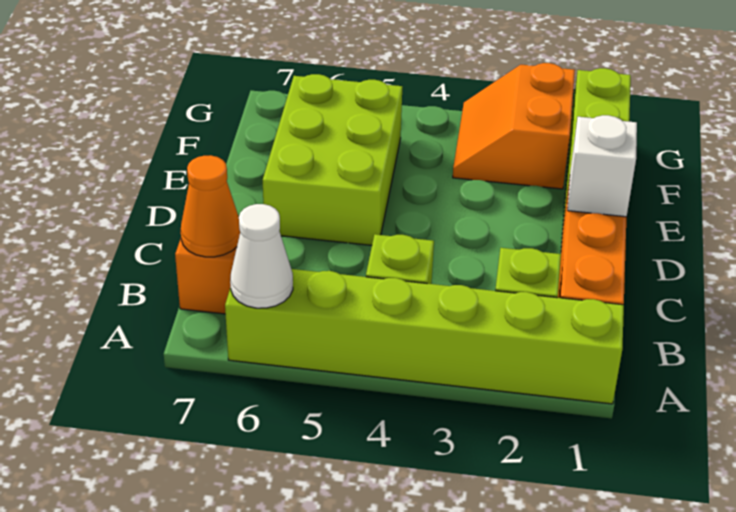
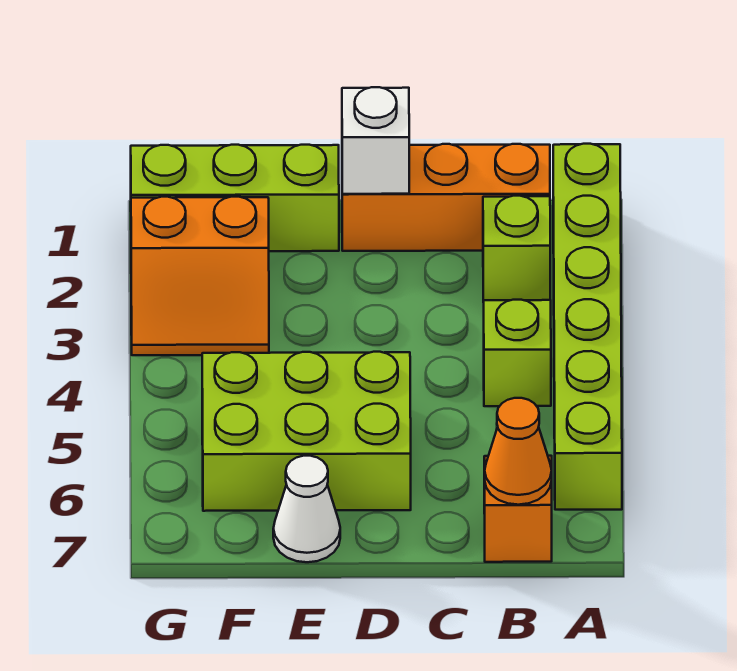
white cone A6 level 2 -> white cone E7 level 1

